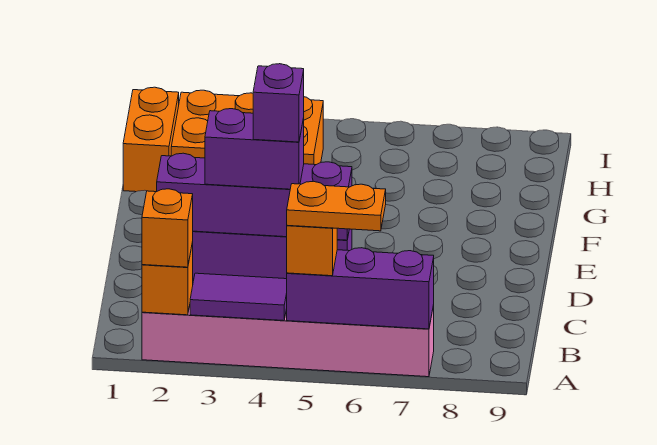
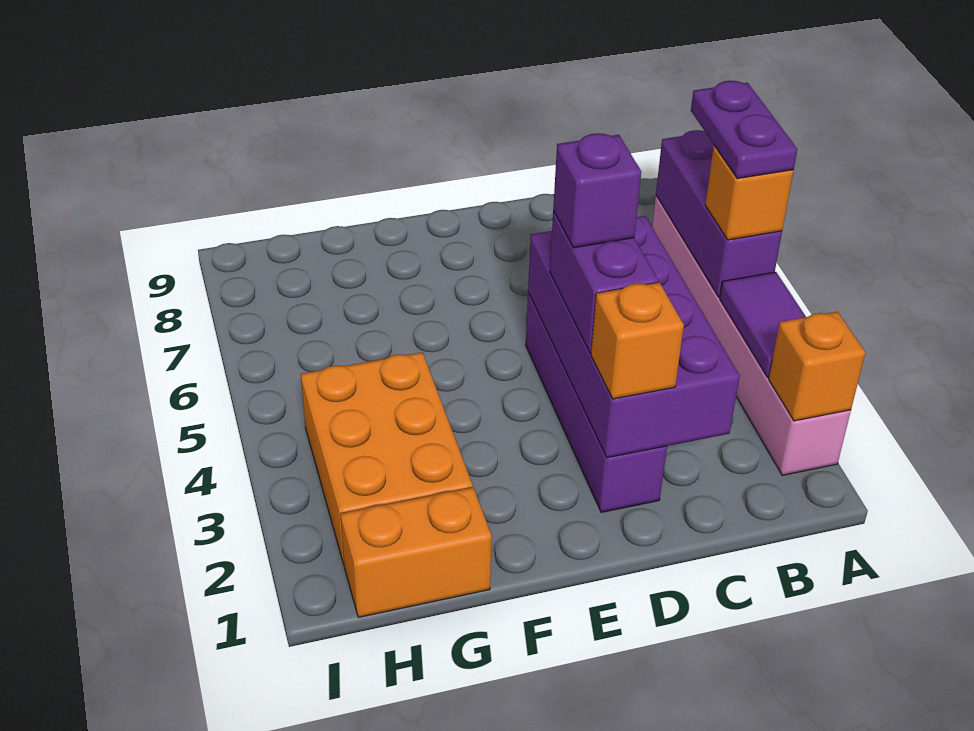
orange brick A2 level 3 -> orange brick D2 level 3
orange plate A5:A6 level 4 -> purple plate A5:A6 level 4
purple brick D2:D5 level 2 -> purple brick C2:D5 level 2

